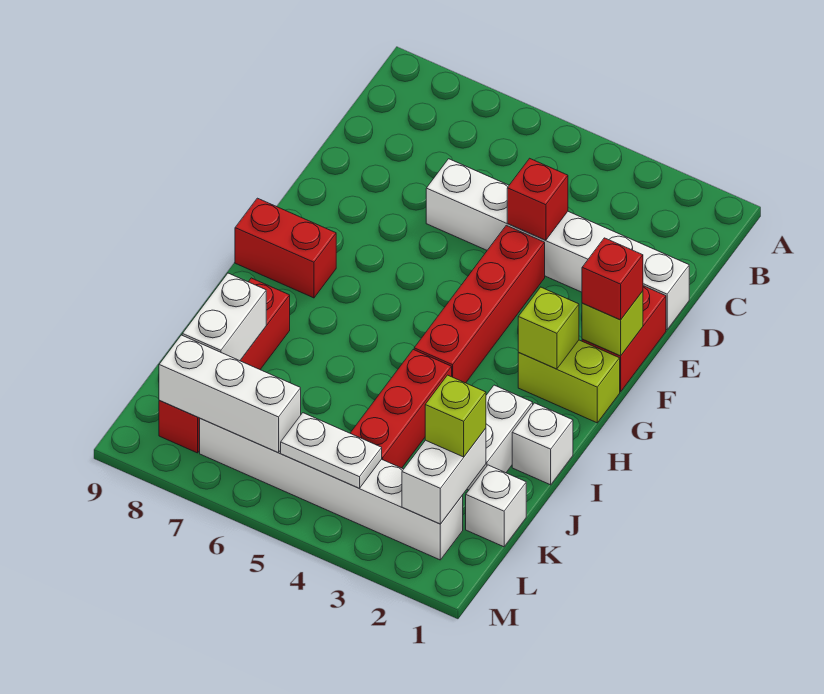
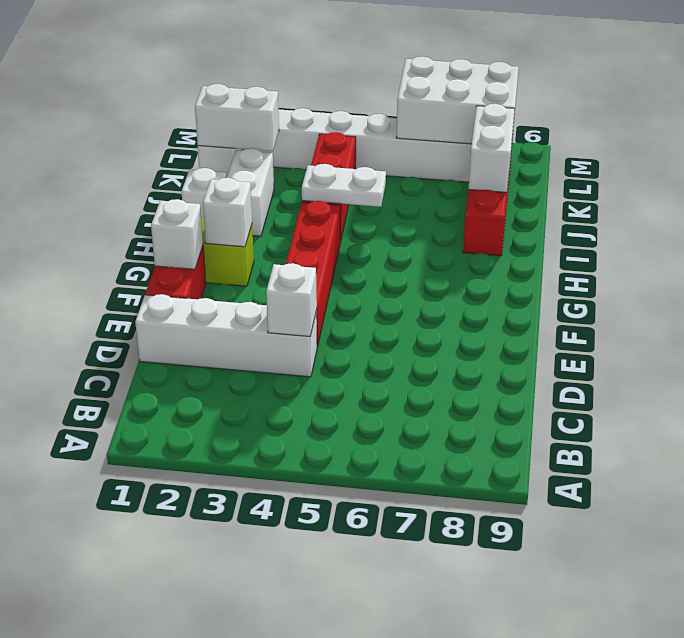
white brick D1:D6 level 1 -> white brick D1:D4 level 1
red brick D4 level 2 -> white brick D4 level 2
lime brick F1 level 2 -> white brick F1 level 2
red brick F1 level 3 -> none
lime brick G2 level 2 -> white brick G2 level 2
red brick G8:G9 level 1 -> none
white brick K2:L2 level 2 -> white brick K1:K2 level 2
lime brick K2 level 3 -> none
white plate L4:L5 level 2 -> white plate I4:I5 level 2
white brick L6:L8 level 2 -> white brick L6:M8 level 2

